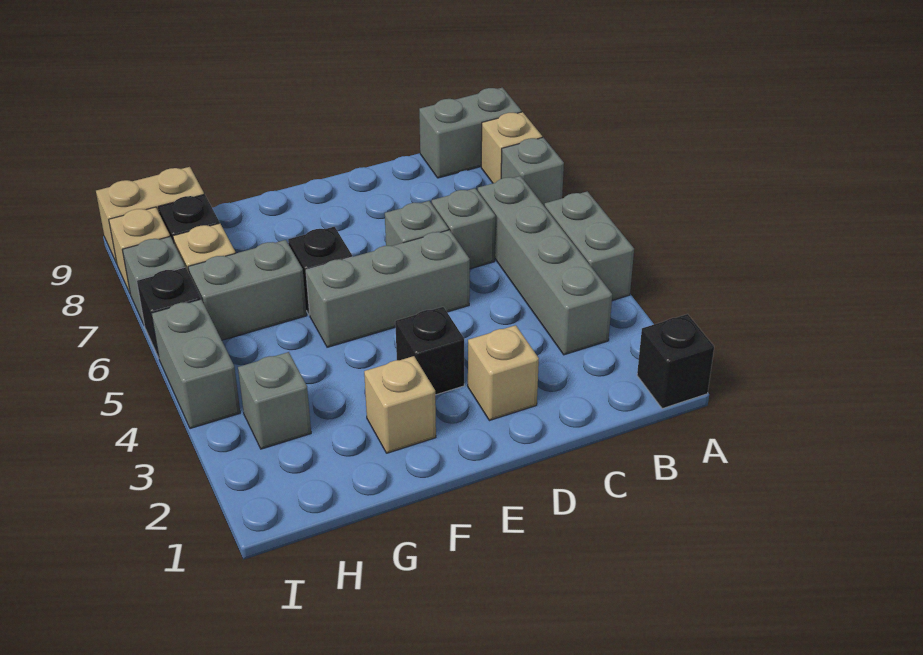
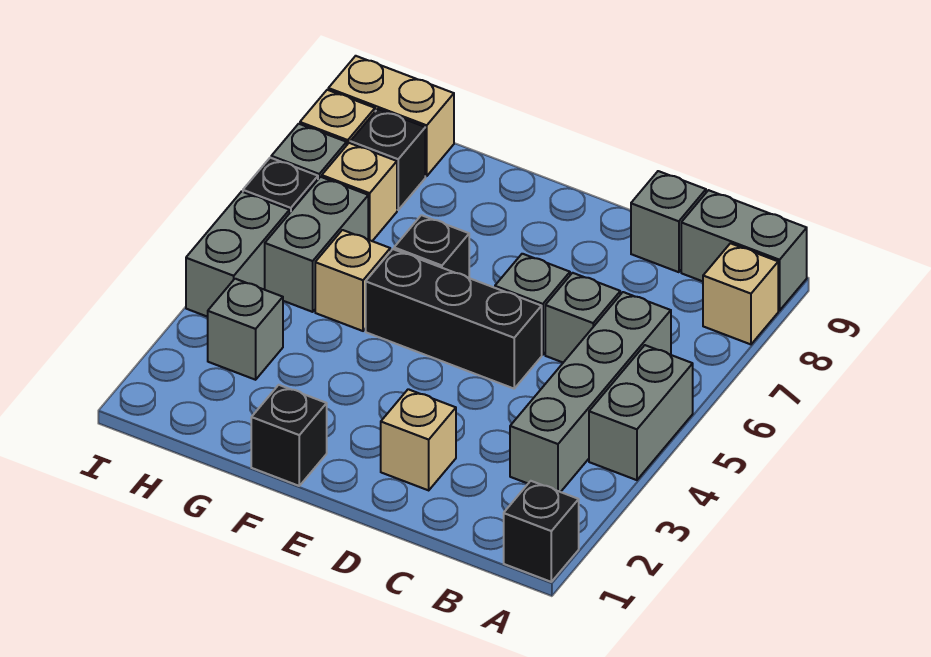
grey brick A7 level 1 -> grey brick C9 level 1
grey brick D5:F5 level 1 -> black brick D5:F5 level 1
black brick E3 level 1 -> black brick F1 level 1
tan brick F2 level 1 -> tan brick G5 level 1
grey brick G6:H6 level 1 -> grey brick H5:H6 level 1

